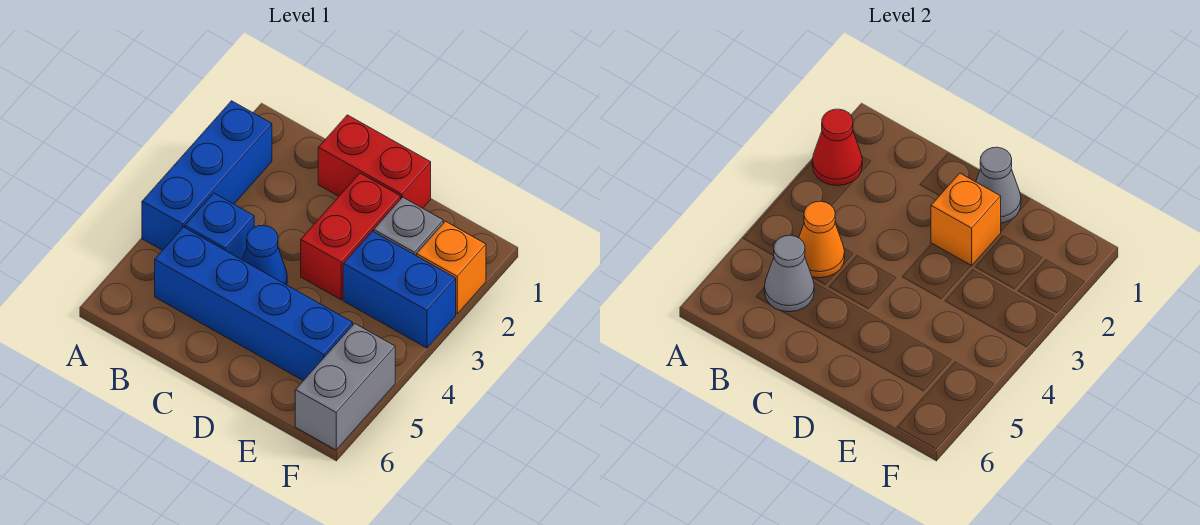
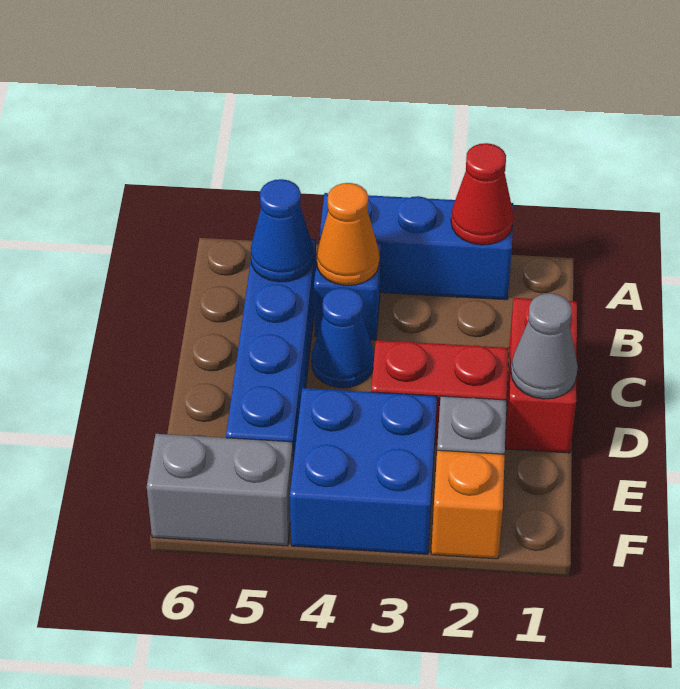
grey cone B5 level 2 -> blue cone B5 level 2
orange brick D2 level 2 -> none
blue brick E3:F3 level 1 -> blue brick E3:F4 level 1

